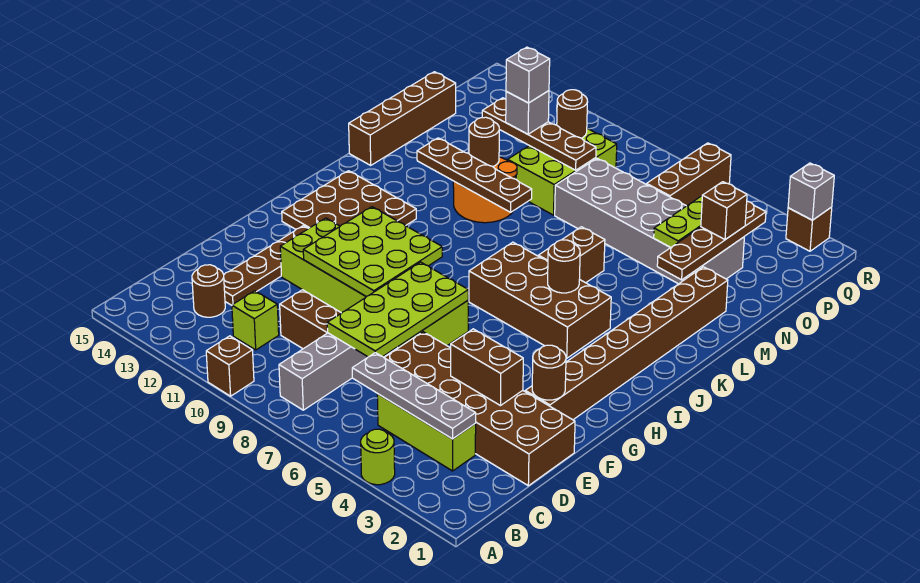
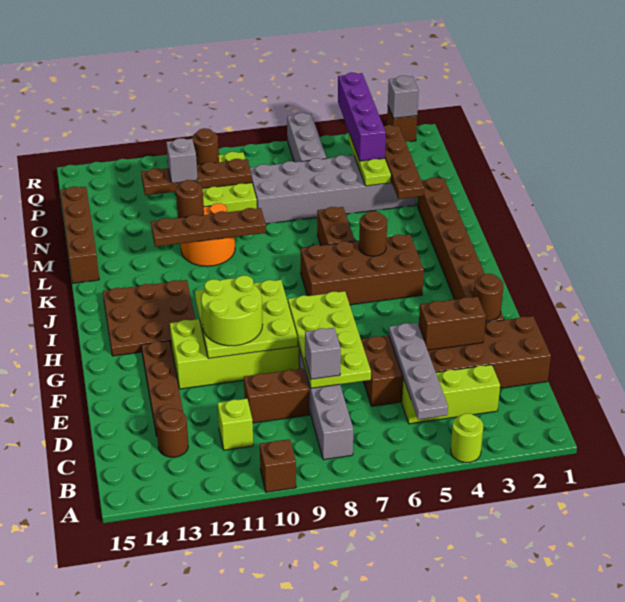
grey plate C3:C6 level 2 -> grey plate B5:E5 level 2
none -> lime round brick F10:G11 level 3
brown brick O3 level 3 -> none
none -> purple brick O4:R4 level 3
grey brick O11 level 4 -> grey brick D8 level 3
brown brick P6:R6 level 1 -> grey brick P6:R6 level 1

